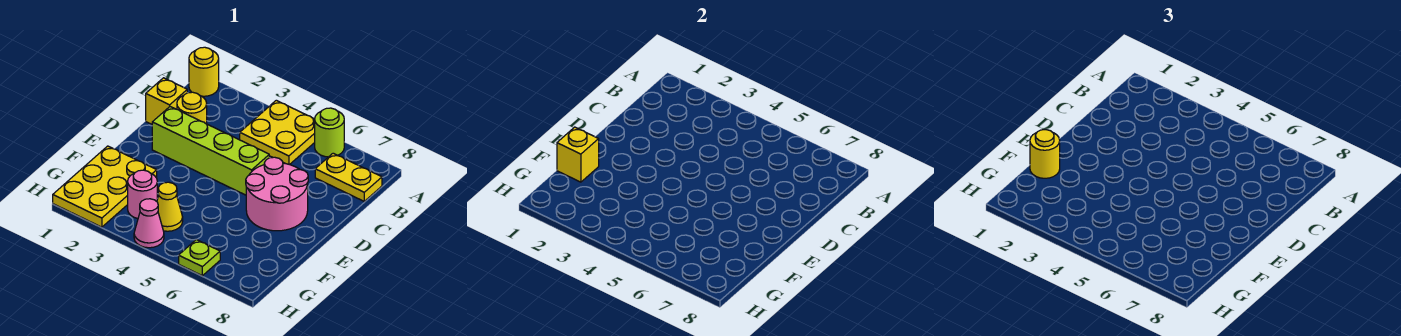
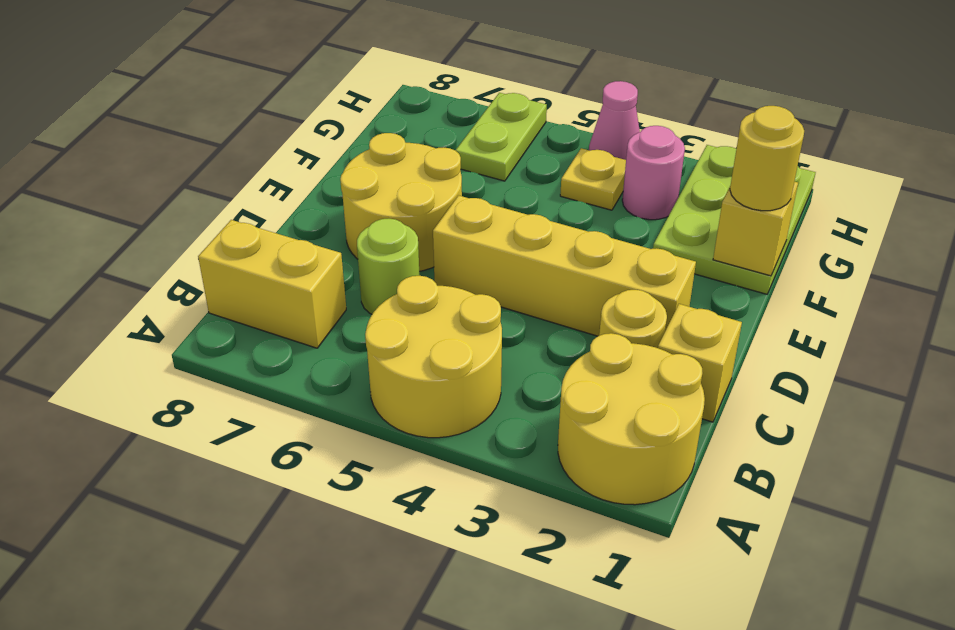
yellow round brick A1 level 1 -> yellow round brick A1:B2 level 1
yellow plate A4:B5 level 1 -> yellow round brick A4:B5 level 1
lime round brick A6 level 1 -> lime round brick C6 level 1
yellow plate B7:B8 level 1 -> yellow brick B7:B8 level 1
lime brick D2:D5 level 1 -> yellow brick D2:D5 level 1
pink round brick D6:E7 level 1 -> yellow round brick D6:E7 level 1
yellow plate F1:H2 level 1 -> lime plate F1:H2 level 1
yellow cone G4 level 1 -> yellow plate G4 level 1
lime plate H6 level 1 -> lime plate G6:H6 level 1

